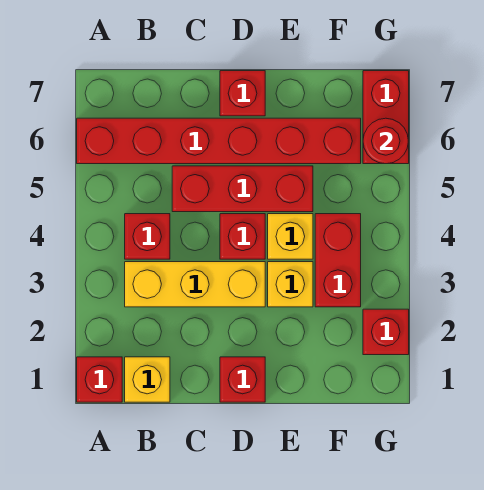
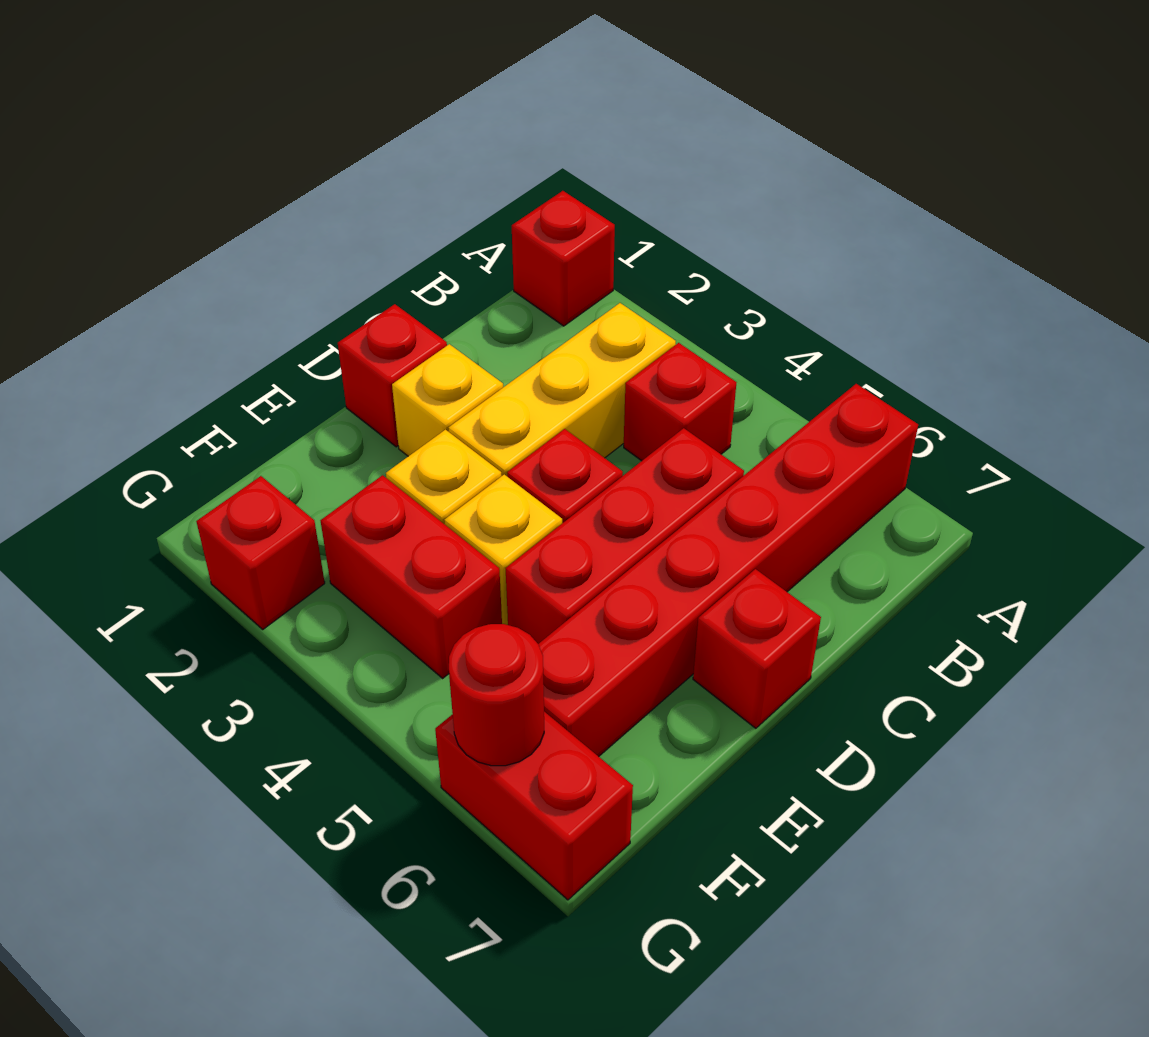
yellow brick B1 level 1 -> yellow brick D2 level 1

